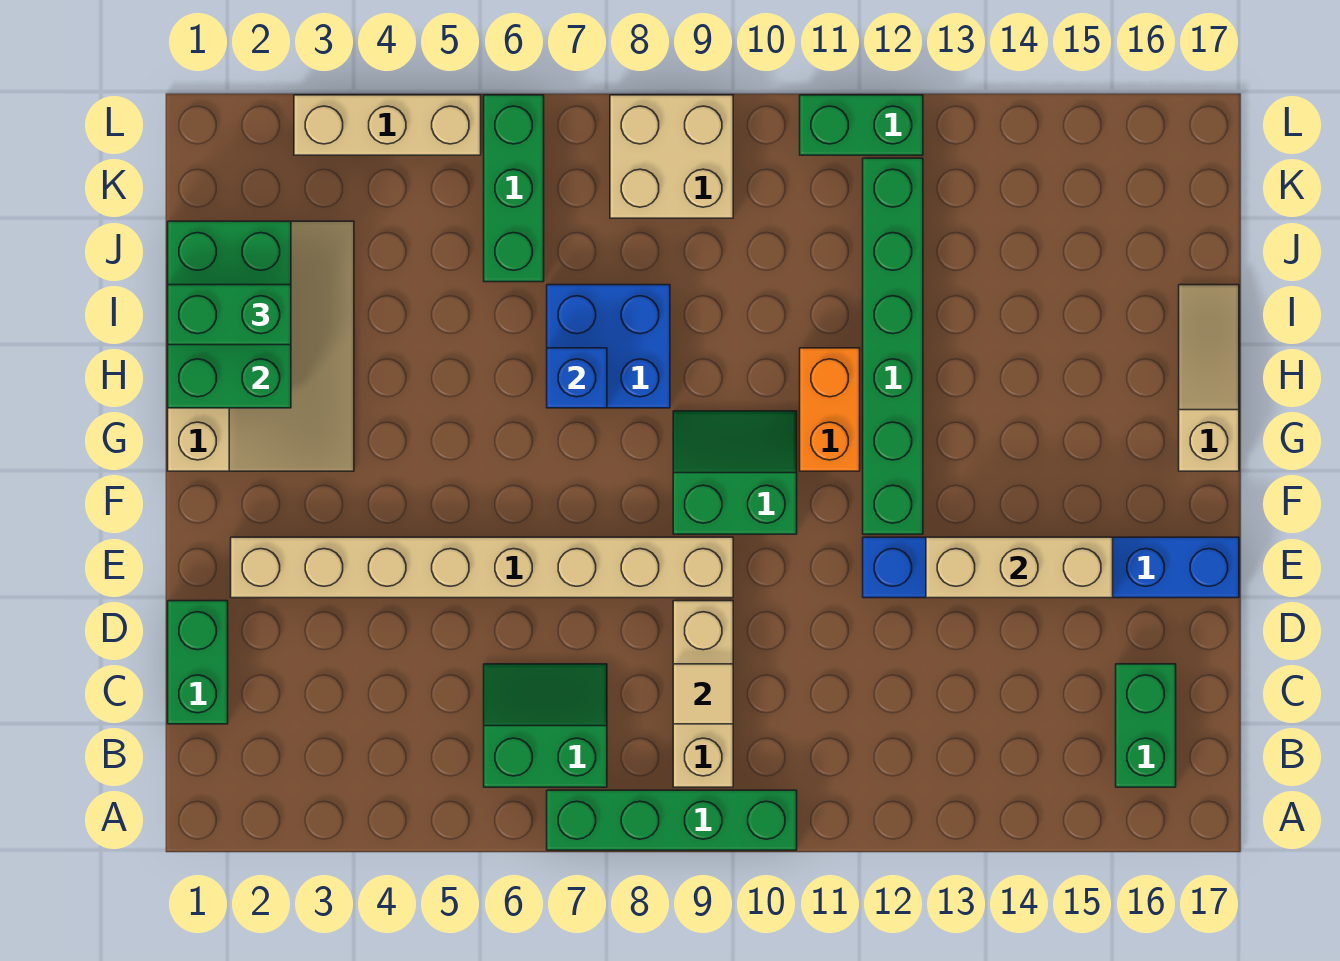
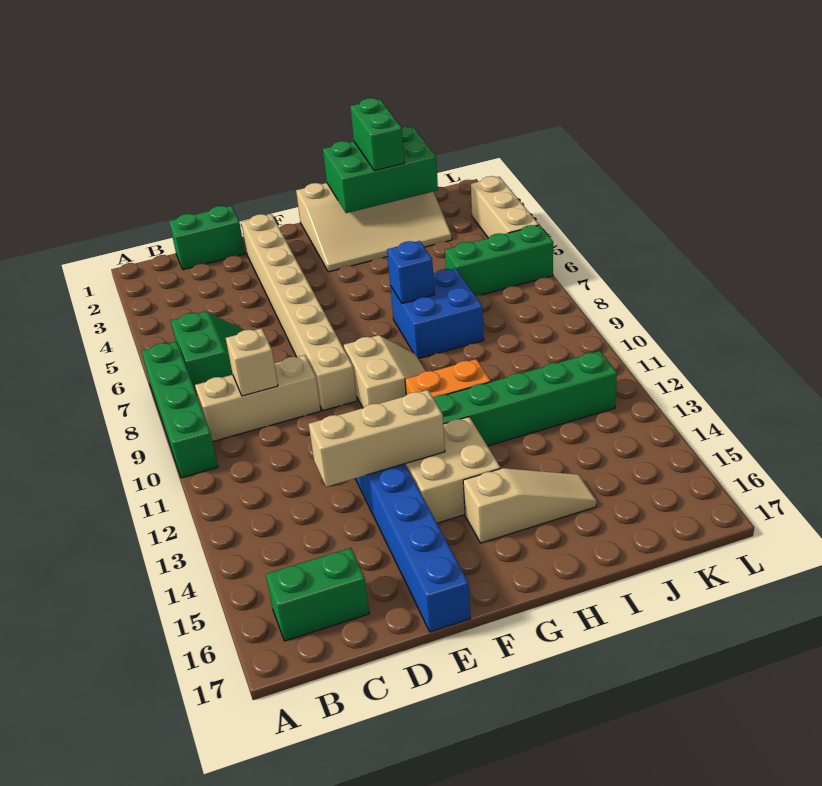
tan tile C9 level 2 -> tan brick C9 level 2
tan brick E13:E15 level 2 -> tan brick D13:F13 level 2
green slope F9:G10 level 1 top F -> tan slope F9:G10 level 1 top F
tan slope G17:I17 level 1 top G -> tan slope G15:I15 level 1 top G
tan brick K8:L9 level 1 -> tan brick F13:G14 level 1
green brick L11:L12 level 1 -> none

